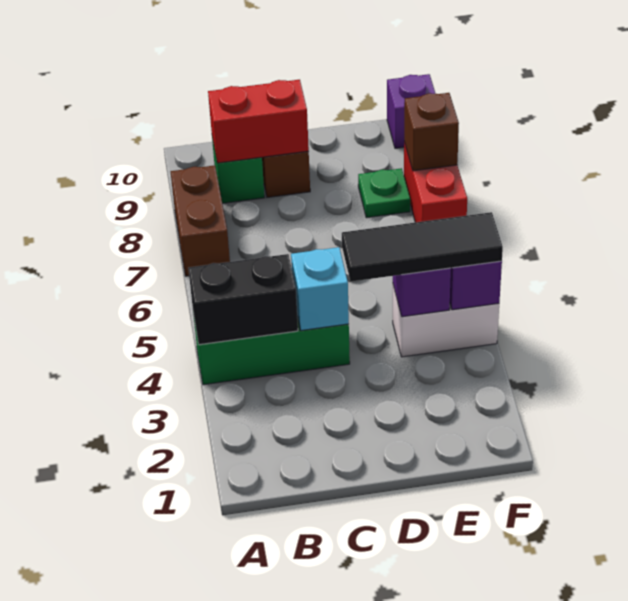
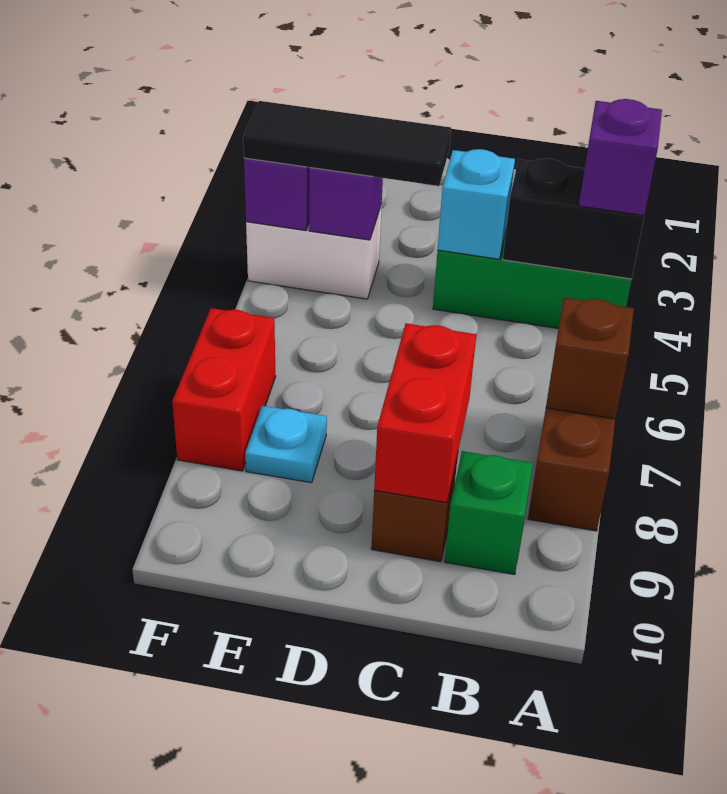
red brick B9:C9 level 2 -> red brick C8:C9 level 2
green plate E8 level 1 -> cyan plate E8 level 1
brown brick F8 level 2 -> brown brick A7 level 2
purple brick F10 level 1 -> purple brick A4 level 3

